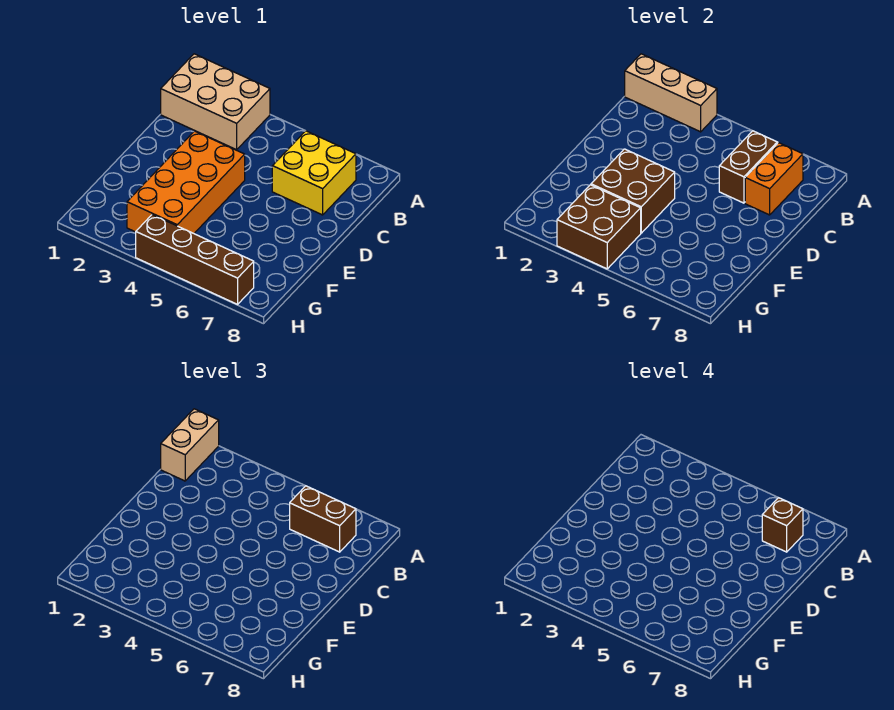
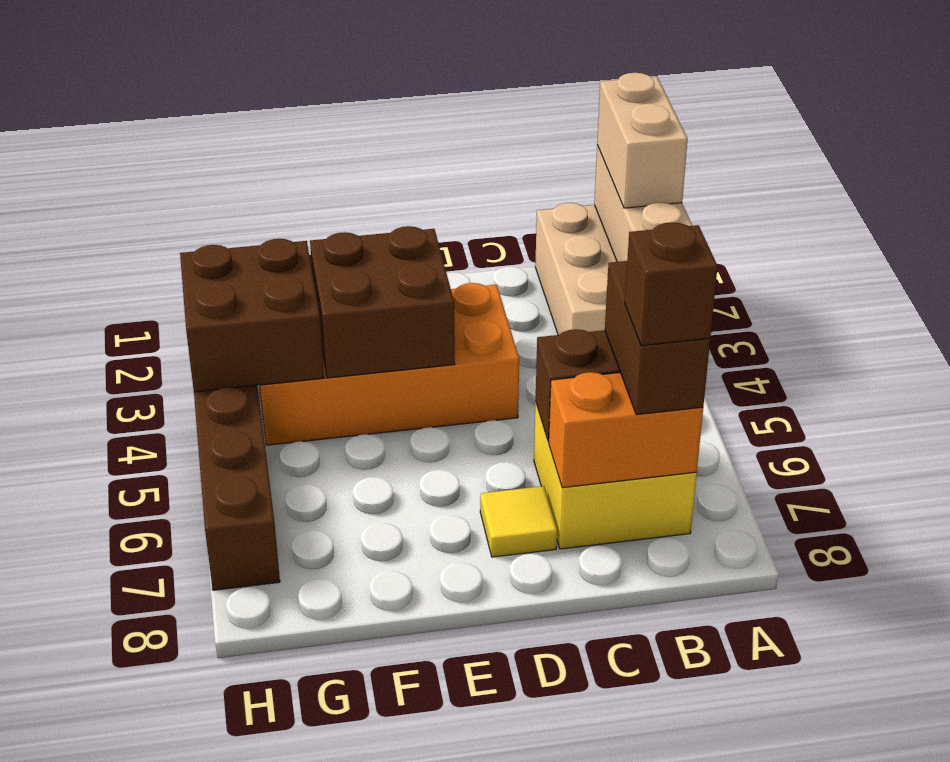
tan brick A1:B1 level 3 -> tan brick A1:A2 level 3
none -> yellow tile D7 level 1

